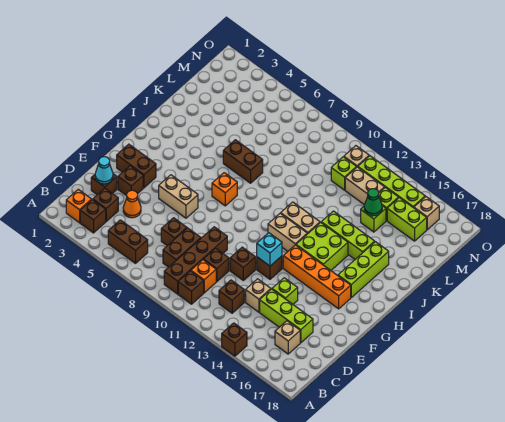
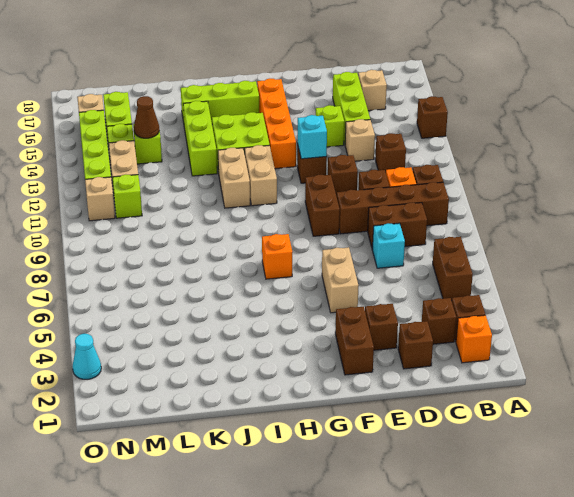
cyan cone D2 level 2 -> cyan cone O3 level 1
orange cone D4 level 1 -> none
brown brick D7 level 1 -> cyan brick D7 level 1
brown brick J6:J7 level 1 -> brown brick F9:F10 level 1
green cone L14 level 2 -> brown cone L14 level 2

